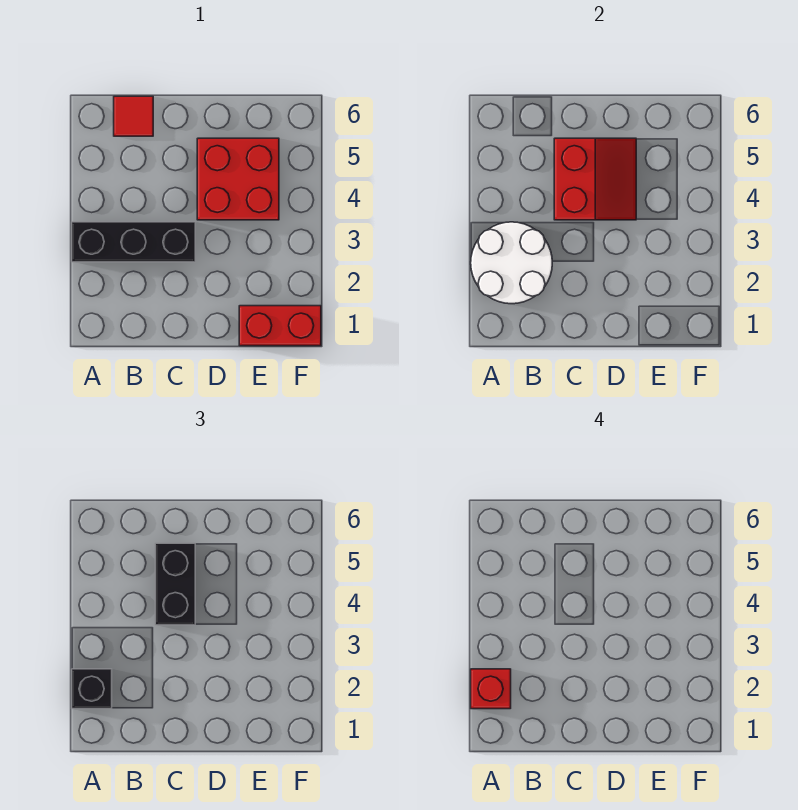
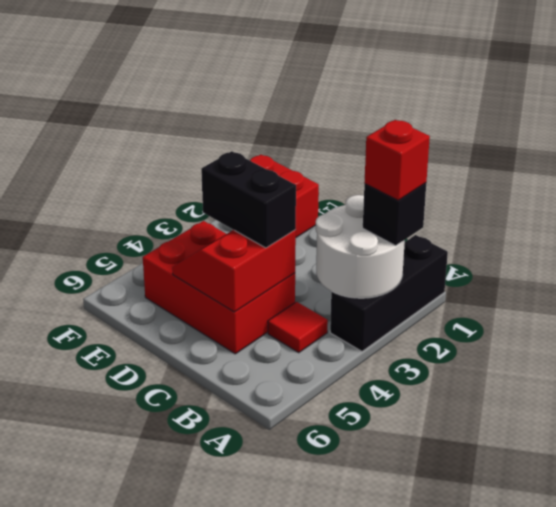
black brick A3:C3 level 1 -> black brick A1:A3 level 1
red tile B6 level 1 -> red tile B4 level 1
black brick C4:C5 level 3 -> black brick C4:D4 level 3
red brick D4:E5 level 1 -> red brick C4:E5 level 1

